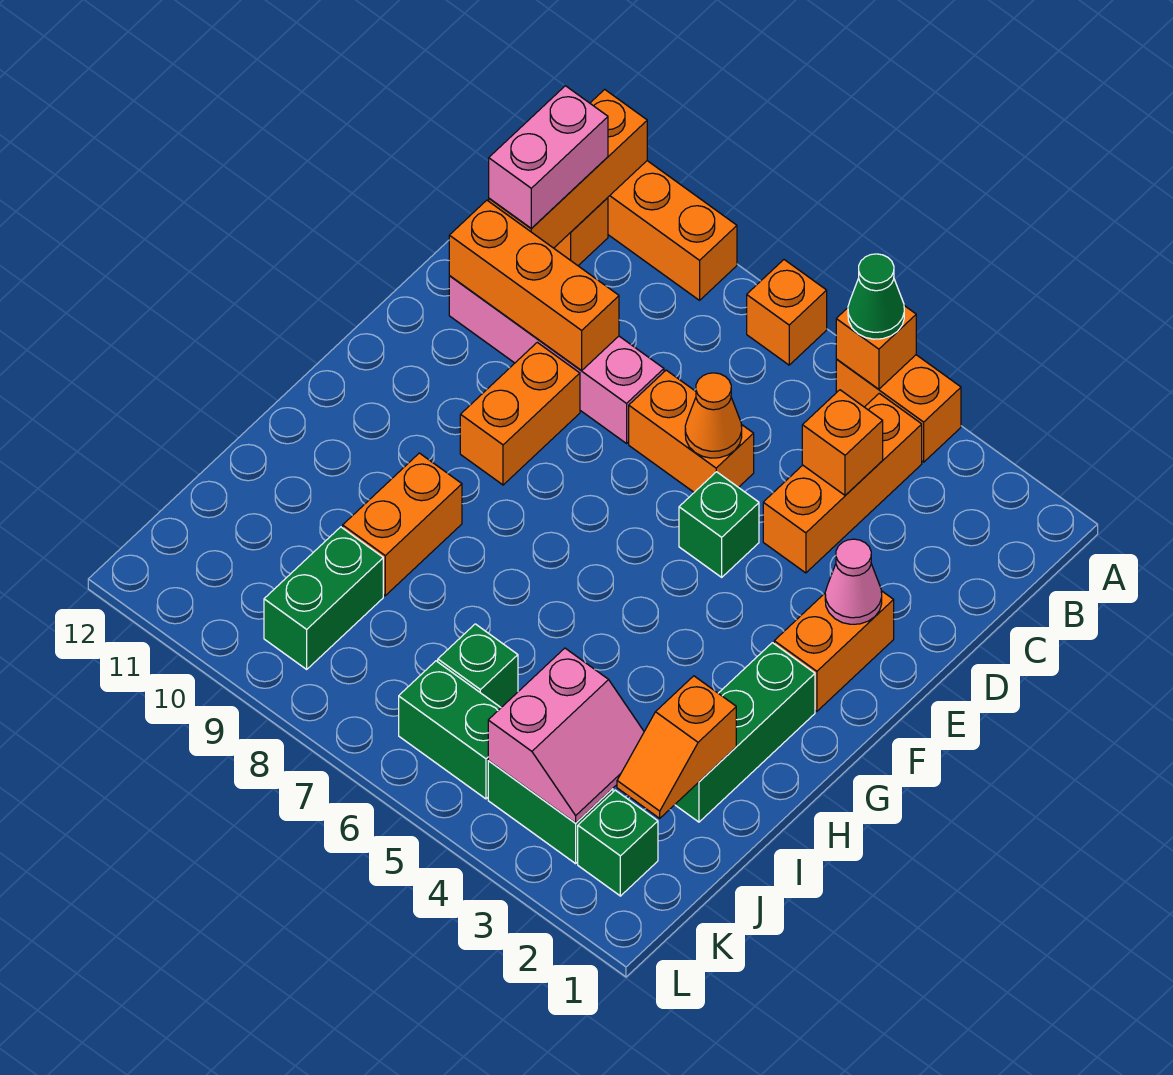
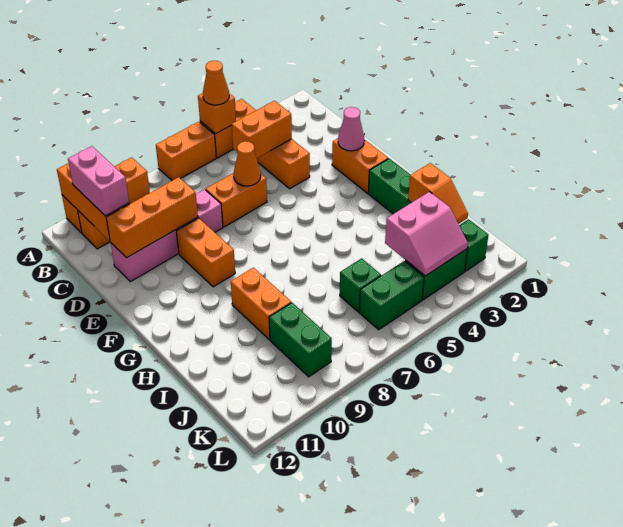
green cone A5 level 3 -> orange cone A5 level 3
orange brick A7 level 1 -> orange brick A6:A7 level 1
orange brick C4 level 2 -> orange brick C4:C5 level 2
green brick E5 level 1 -> none
pink slope J3:K4 level 2 top 4 -> pink slope J3:K4 level 2 top J

